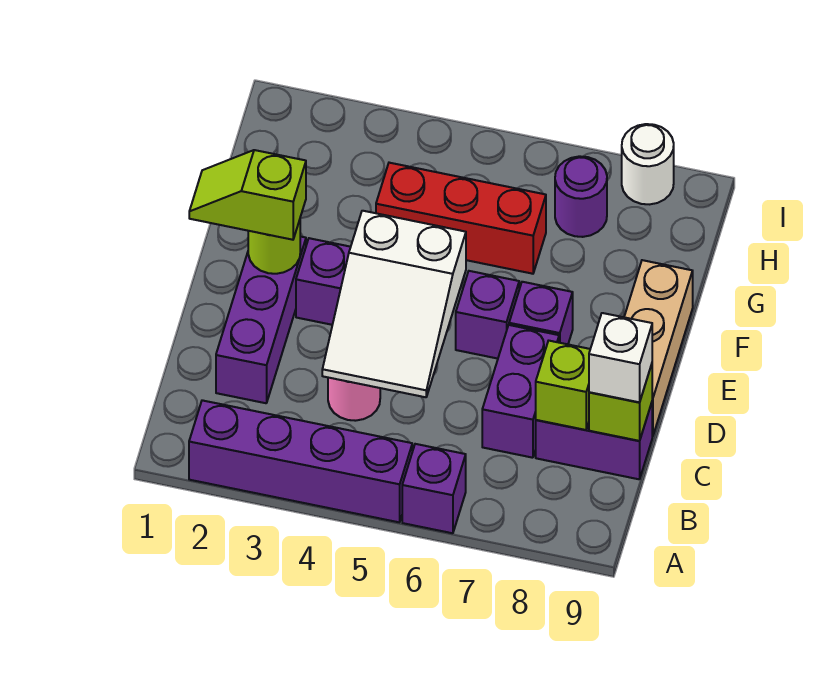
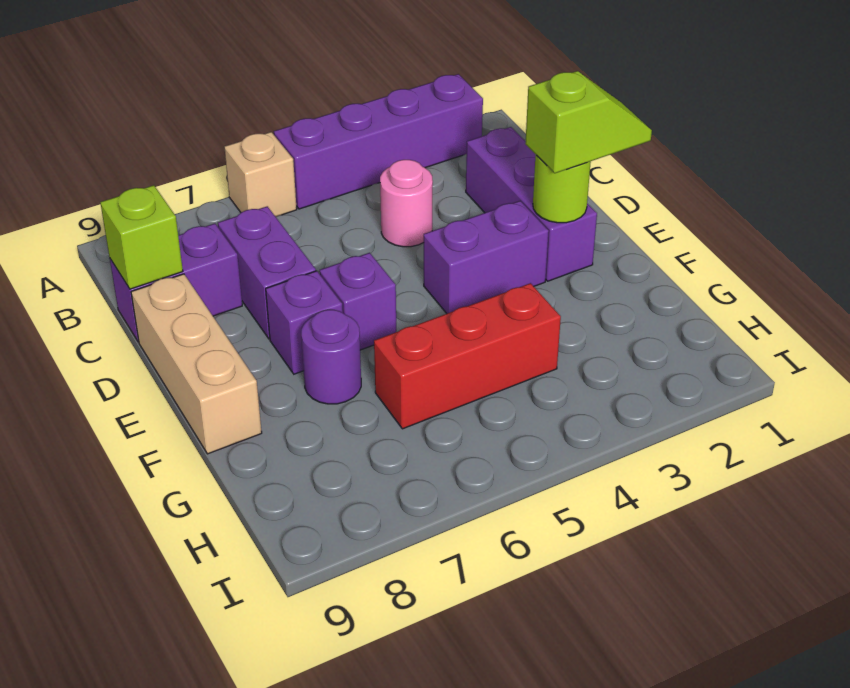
purple brick A6 level 1 -> tan brick A6 level 1
white slope C4:E5 level 2 top E -> none
lime brick C8 level 2 -> none
white brick C9 level 3 -> none
purple round brick H7 level 1 -> purple round brick F7 level 1
white round brick I8 level 1 -> none

